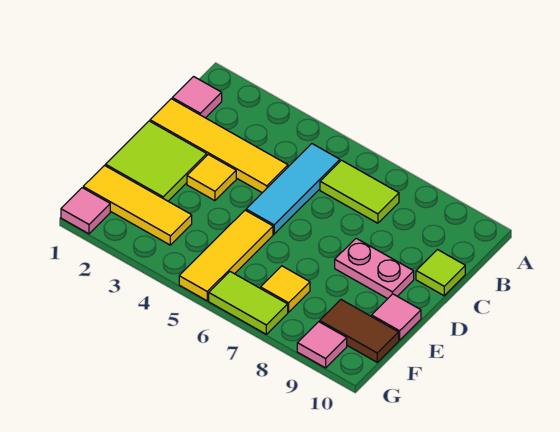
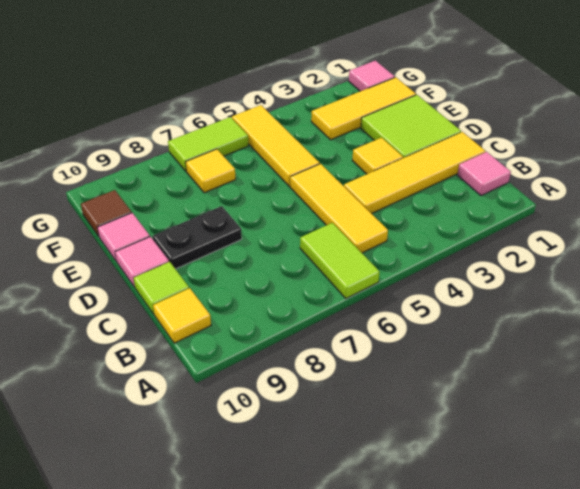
cyan tile B5:D5 level 1 -> yellow tile B5:D5 level 1
lime tile B6:B7 level 1 -> lime tile A6:B6 level 1
none -> yellow tile B10 level 1
pink plate D8:D9 level 1 -> black plate D8:D9 level 1
brown tile F9:F10 level 1 -> brown tile F10 level 1
pink tile G9 level 1 -> pink tile D10 level 1

